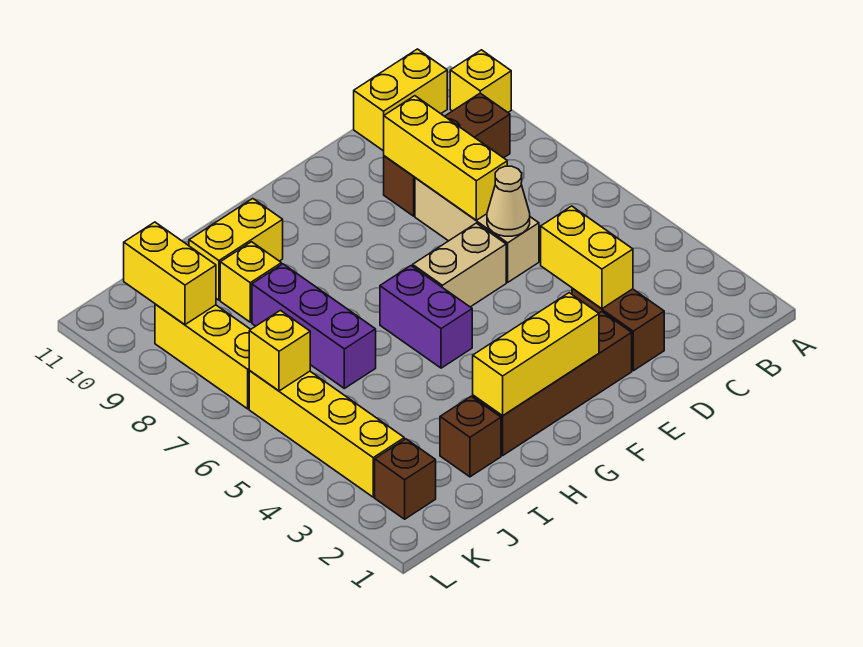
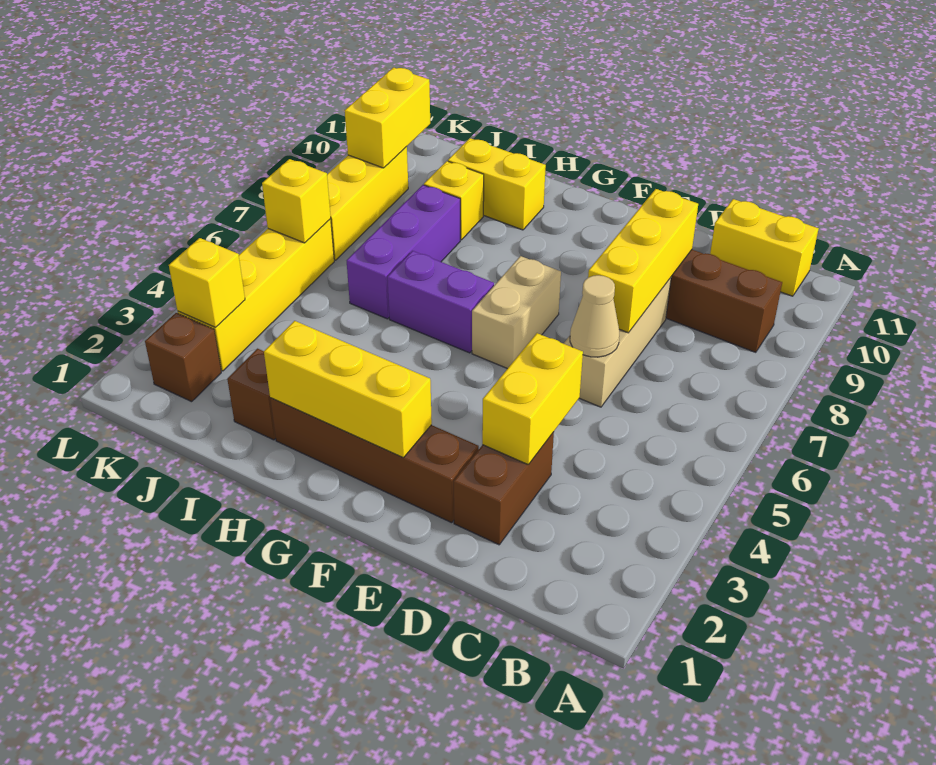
yellow brick A10 level 1 -> yellow brick K3 level 2
tan brick E6:F6 level 1 -> tan brick F6:F7 level 1
purple brick G5:G6 level 1 -> purple brick G6:H6 level 1

